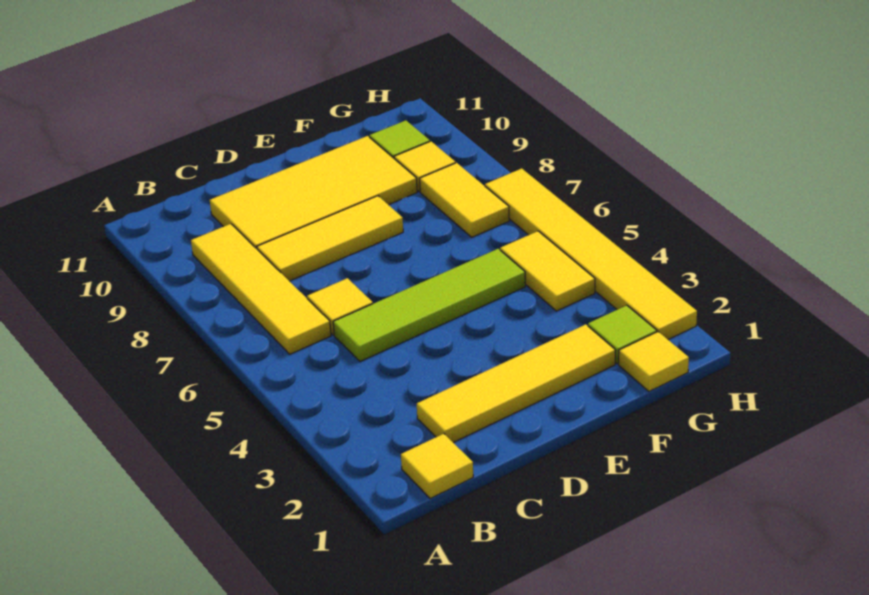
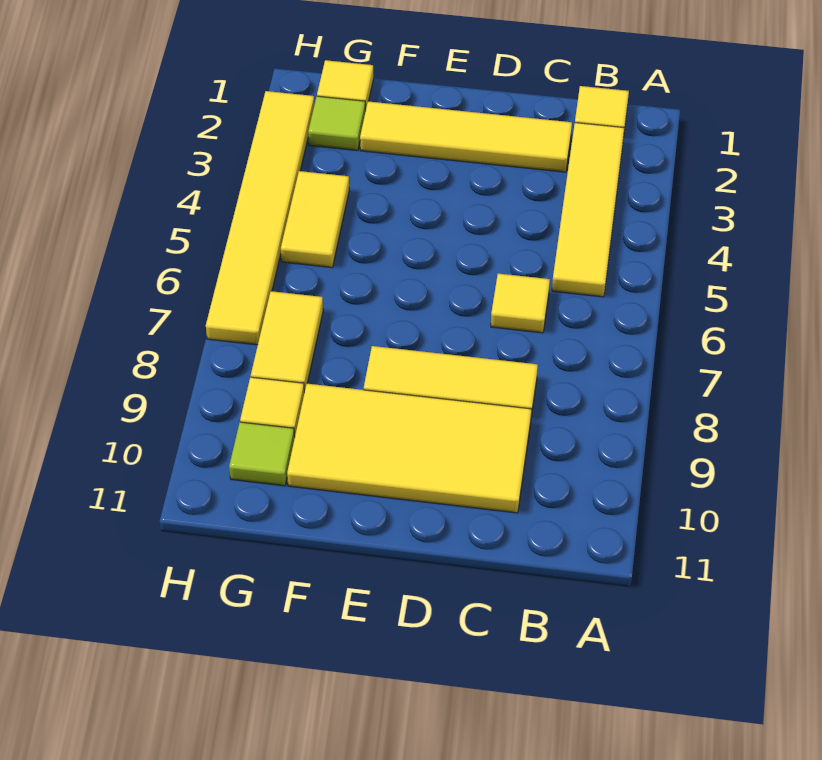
yellow tile B6:B9 level 1 -> yellow tile B2:B5 level 1
lime tile C5:F5 level 1 -> none

